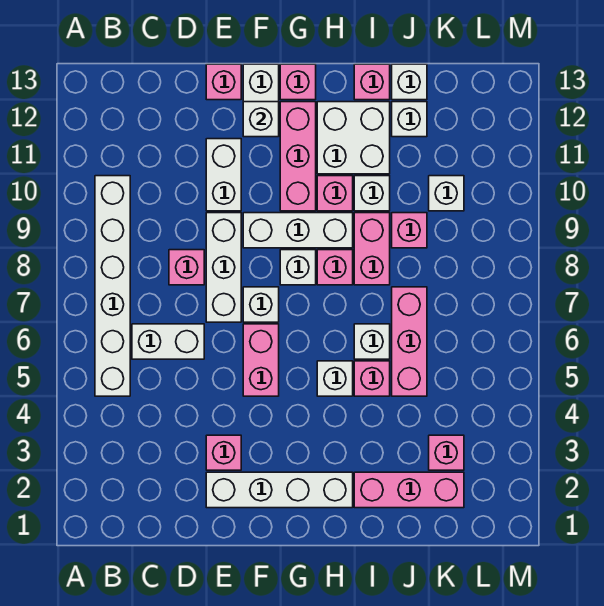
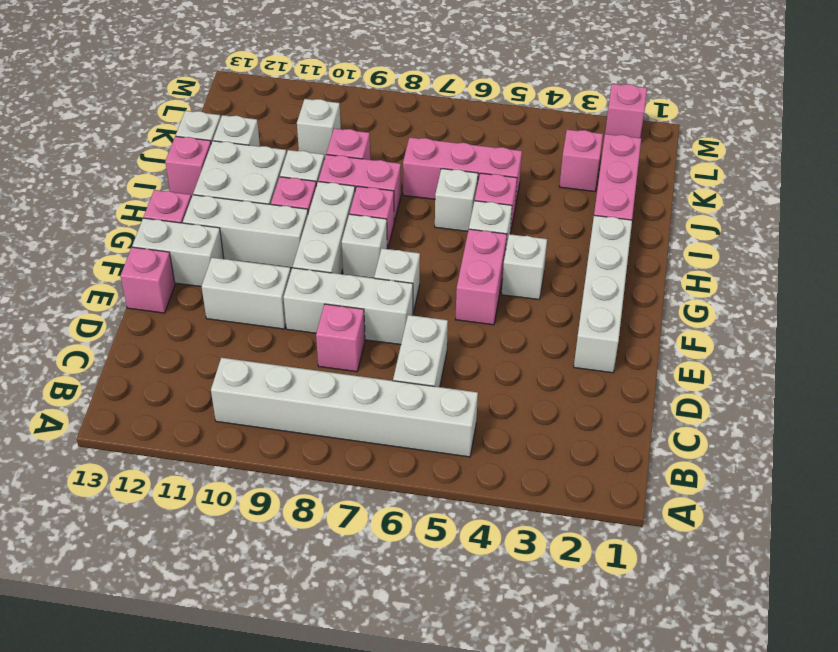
pink brick E3 level 1 -> pink brick M2 level 1
pink brick F5:F6 level 1 -> pink brick F5:G5 level 1
white brick F12 level 2 -> white brick G4 level 1
pink brick G10:G12 level 1 -> white brick G10:G12 level 1

